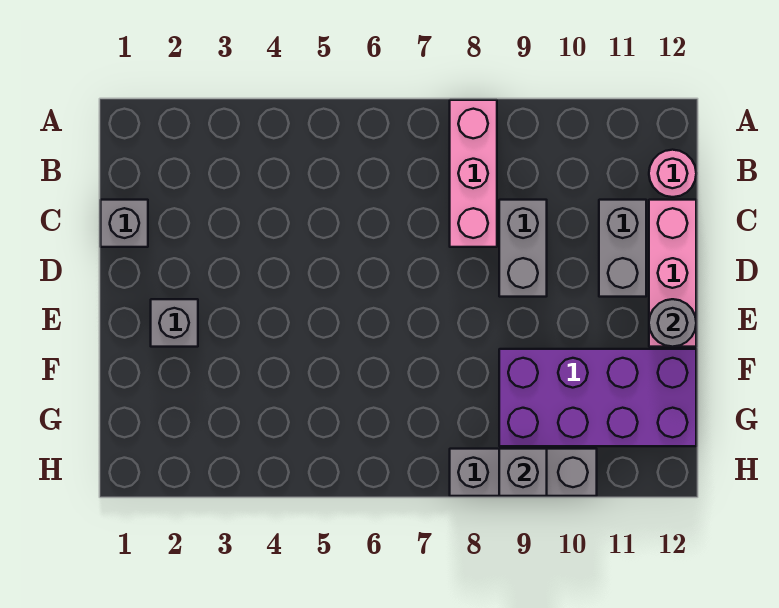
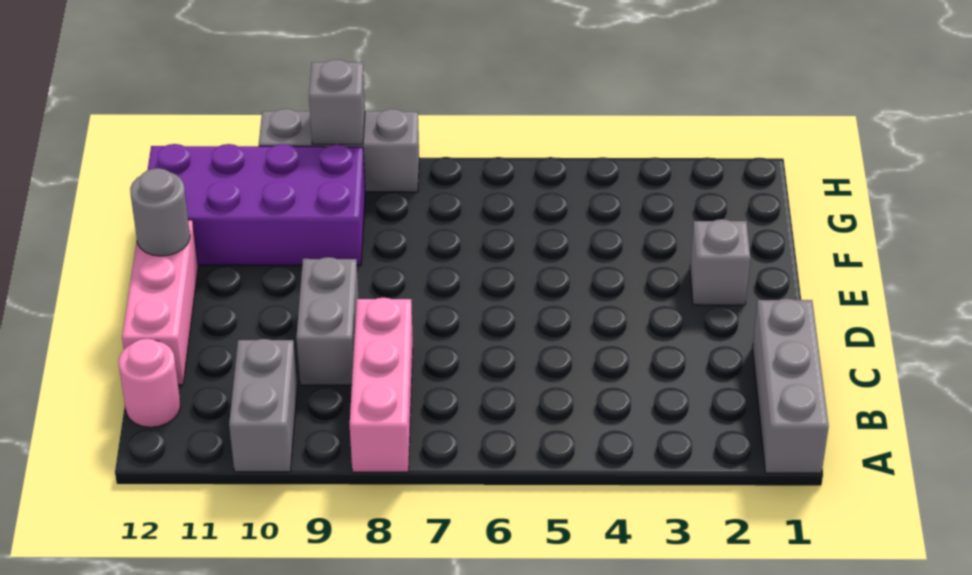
grey brick C1 level 1 -> grey brick A1:C1 level 1
grey brick C11:D11 level 1 -> grey brick A10:B10 level 1

